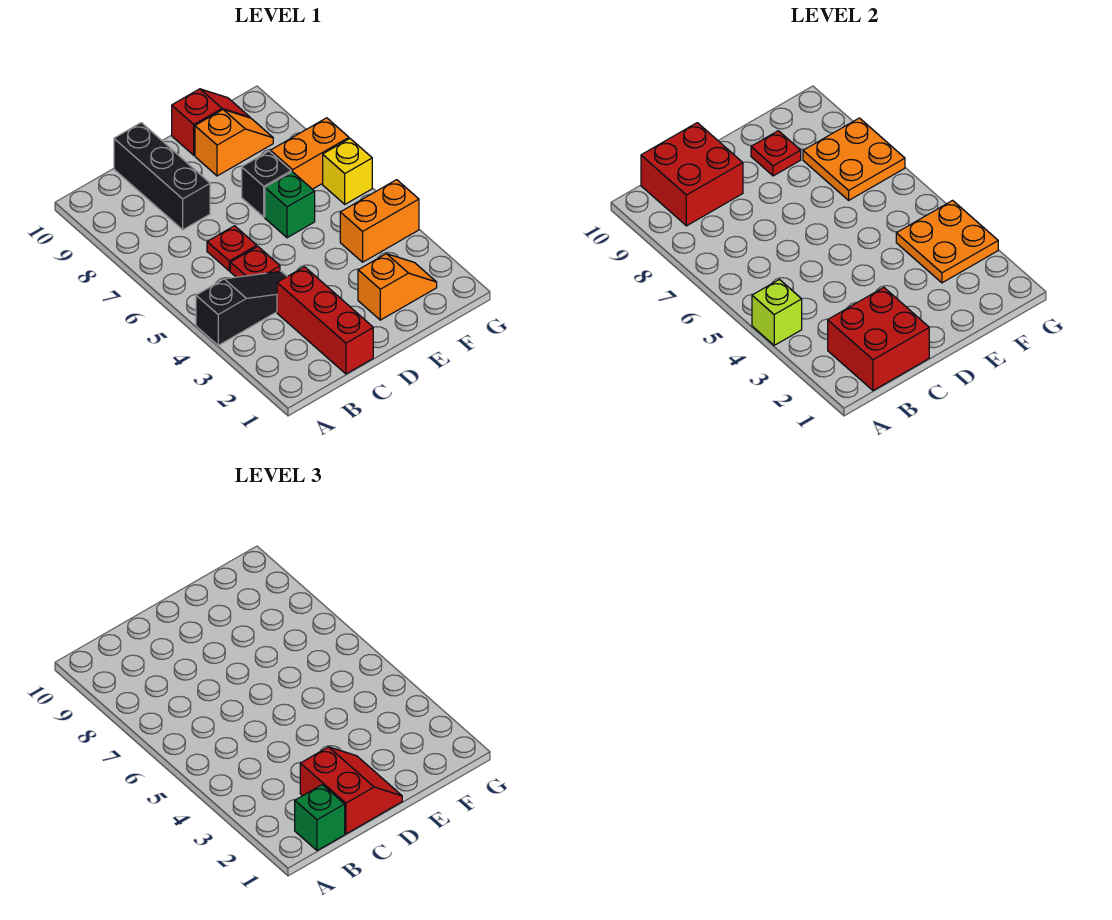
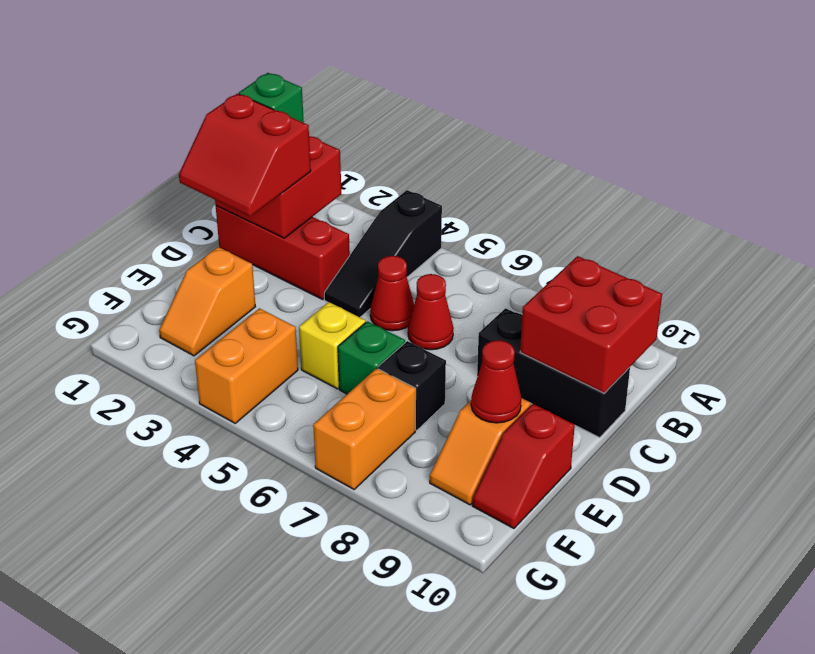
lime brick A4 level 2 -> none
red plate C5 level 1 -> red cone C5 level 1
red plate C6 level 1 -> red cone C6 level 1
red plate E9 level 2 -> red cone E9 level 2
orange plate F3:G4 level 2 -> none
orange plate F7:G8 level 2 -> none
yellow brick G6 level 1 -> yellow brick E5 level 1

